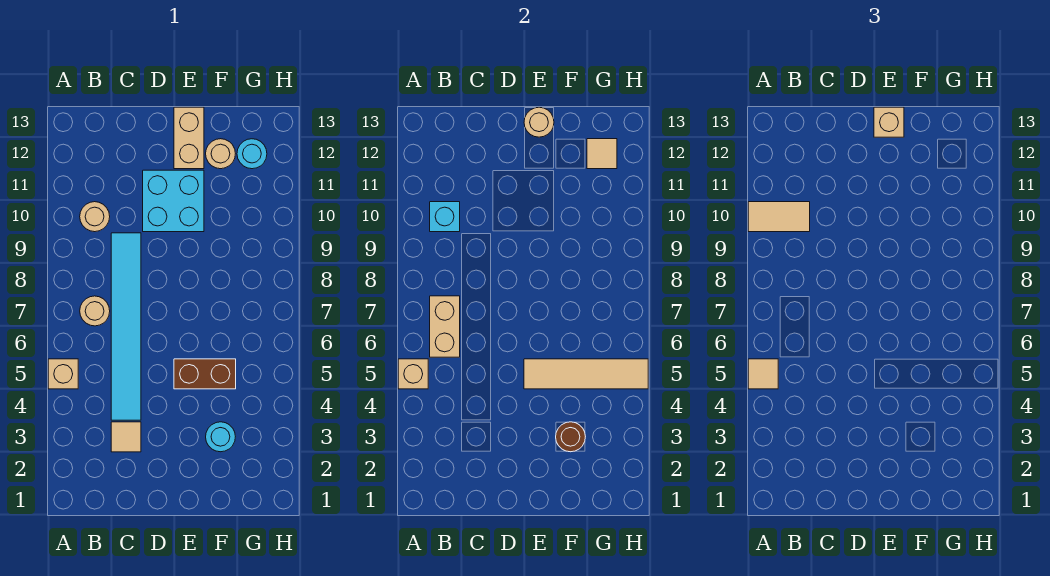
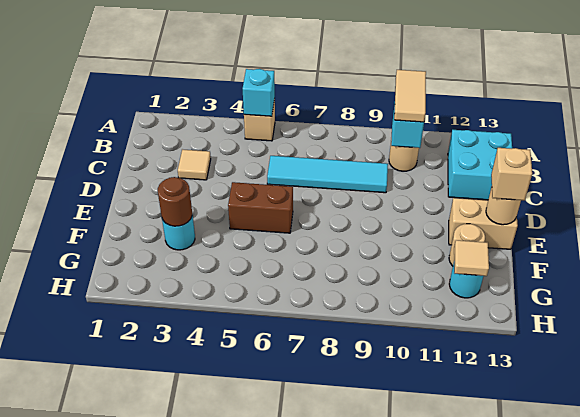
tan brick A5 level 2 -> cyan brick A5 level 2
tan tile A5 level 3 -> none
tan brick B6:B7 level 2 -> none
tan round brick B7 level 1 -> none
cyan tile C4:C9 level 1 -> cyan tile C6:C9 level 1
cyan brick D10:E11 level 1 -> cyan brick B12:C13 level 1
brown brick E5:F5 level 1 -> brown brick E5:E6 level 1
tan tile E5:H5 level 2 -> none

